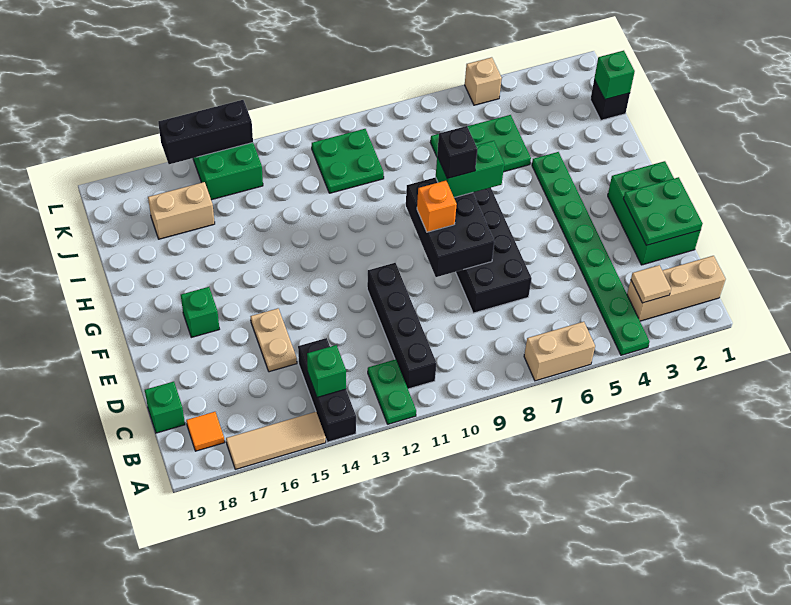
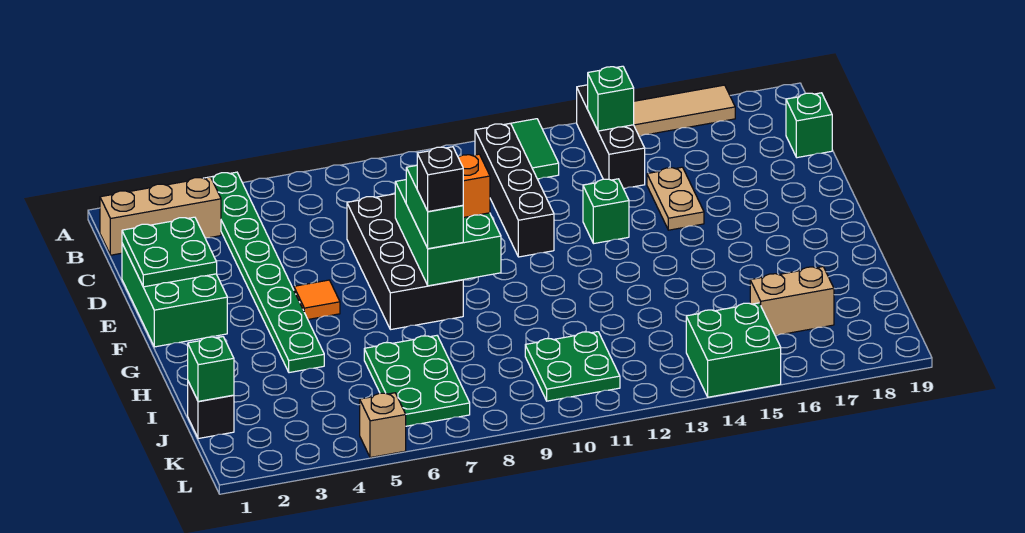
tan brick A6:A7 level 1 -> none
green plate A12:B12 level 1 -> green tile A12:B12 level 1
tan tile B3 level 2 -> none
orange tile B18 level 1 -> orange tile F5 level 1
black brick E8:G9 level 2 -> green brick E8:G9 level 2
green brick F17 level 1 -> green brick E13 level 1
green brick G7:G8 level 3 -> green brick F8:G8 level 3
green plate I5:J7 level 1 -> green plate I6:K7 level 1
black brick L14:L16 level 2 -> none

